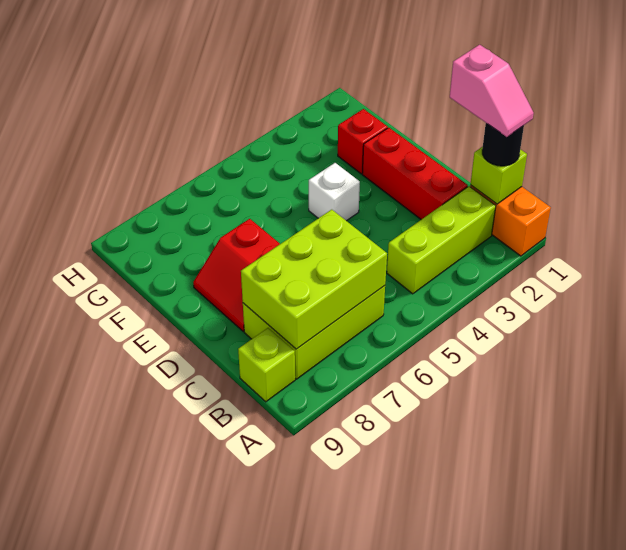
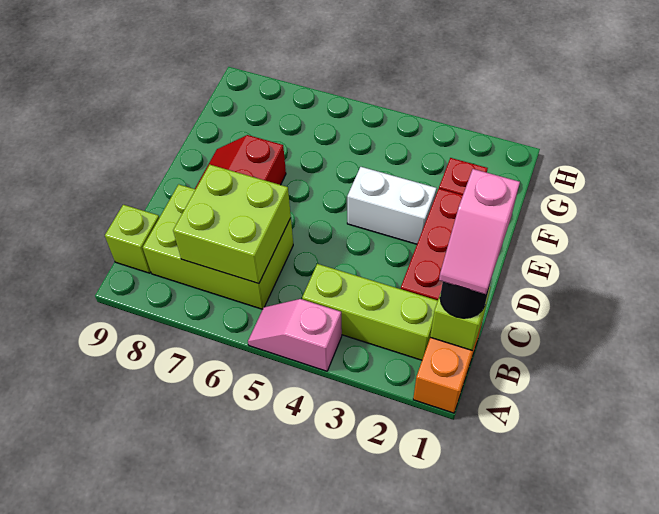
none -> pink slope A4:A5 level 1 top 4
lime brick B6:C8 level 2 -> lime brick B6:C7 level 2
white brick E4 level 1 -> white brick E3:E4 level 1

